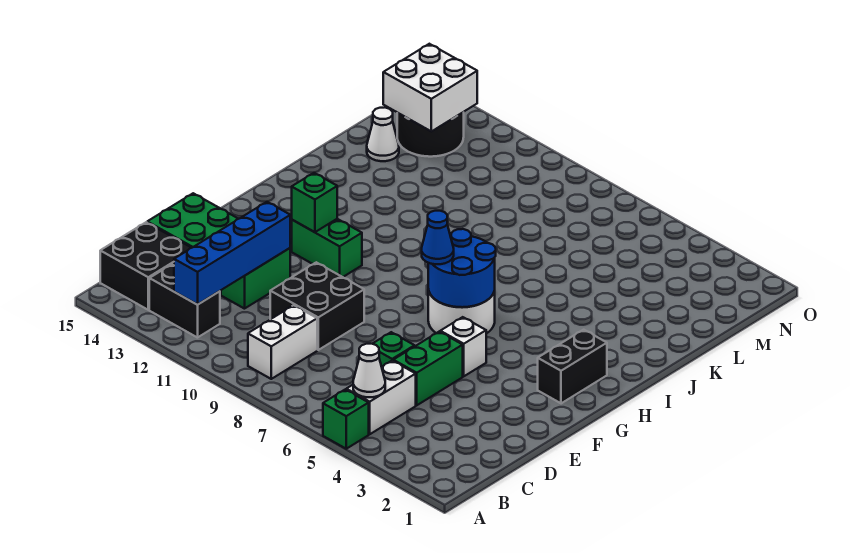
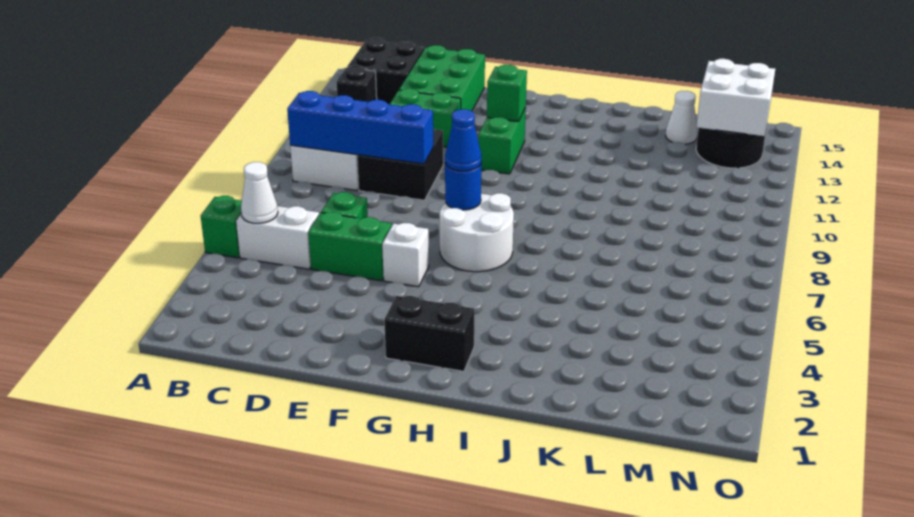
black brick B12:B13 level 1 -> black brick B13 level 1
blue brick B12:E12 level 2 -> blue brick B9:E9 level 2
blue round brick G6:H7 level 2 -> blue round brick G7 level 2

